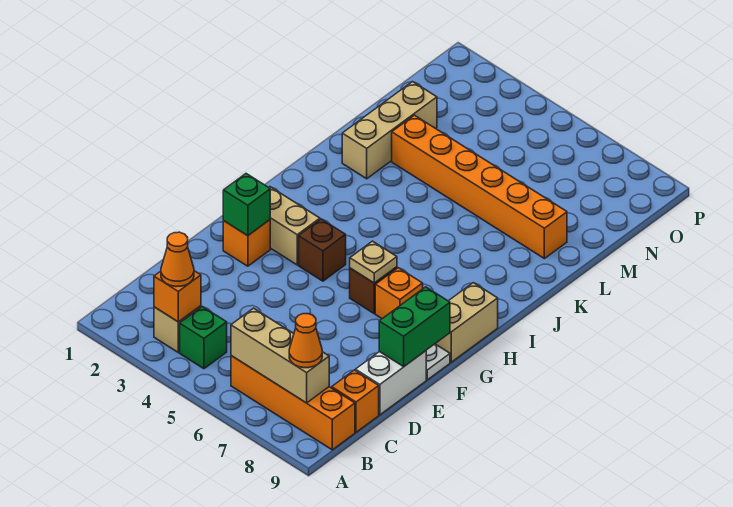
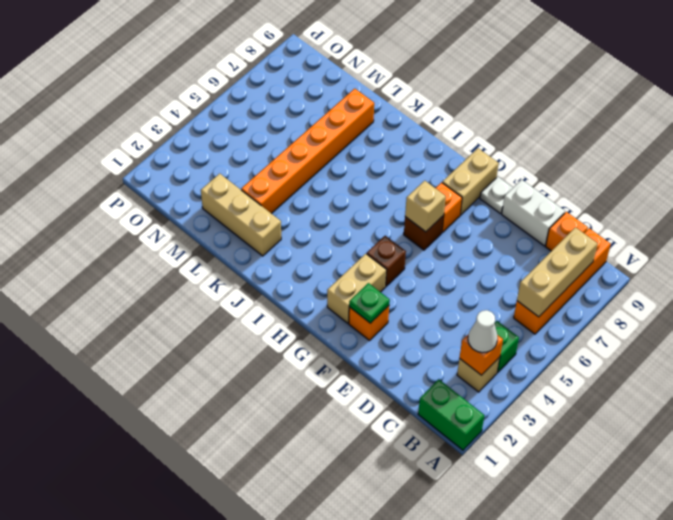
orange cone B3 level 3 -> white cone B3 level 3
orange cone B8 level 3 -> none
green brick E9:F9 level 2 -> green brick A1:B1 level 1
green brick F2 level 2 -> green plate F2 level 2
tan plate G6 level 2 -> tan brick G6 level 2
tan brick G9:H9 level 1 -> tan brick G8:G9 level 1

